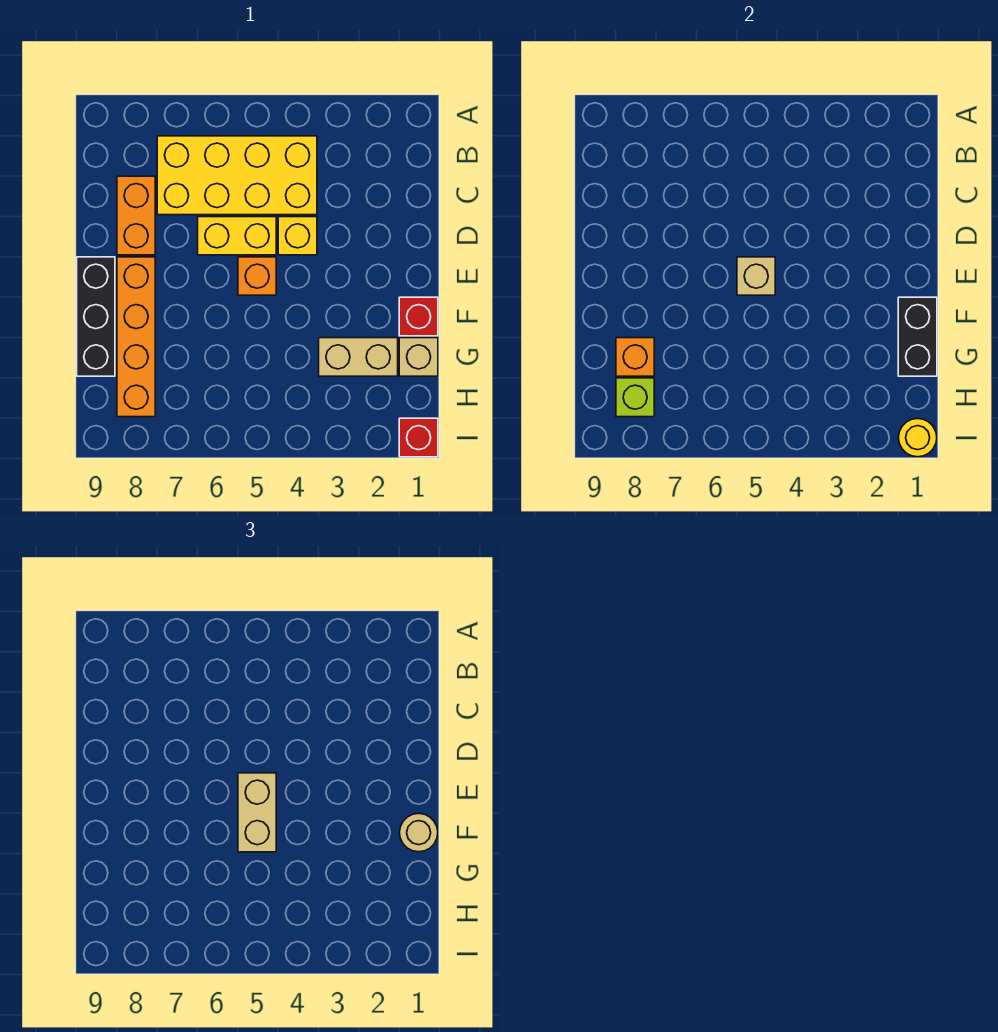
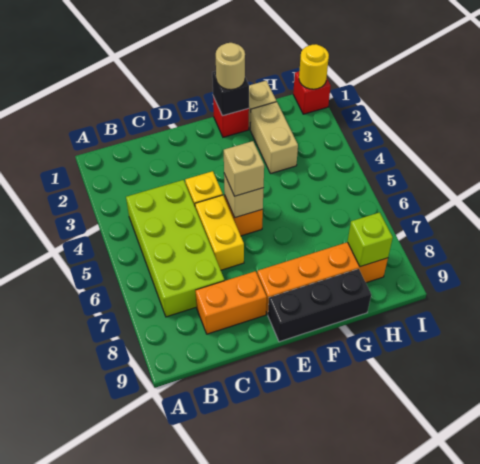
yellow brick B4:C7 level 1 -> lime brick B4:C7 level 1
tan brick E5:F5 level 3 -> tan brick E5 level 3
black brick F1:G1 level 2 -> black brick F1 level 2
orange brick G8 level 2 -> none

